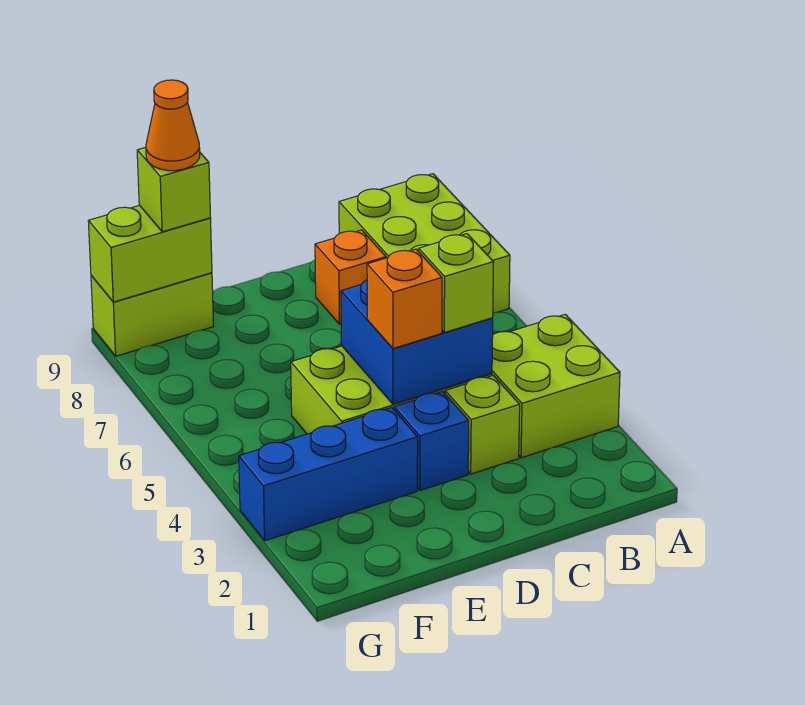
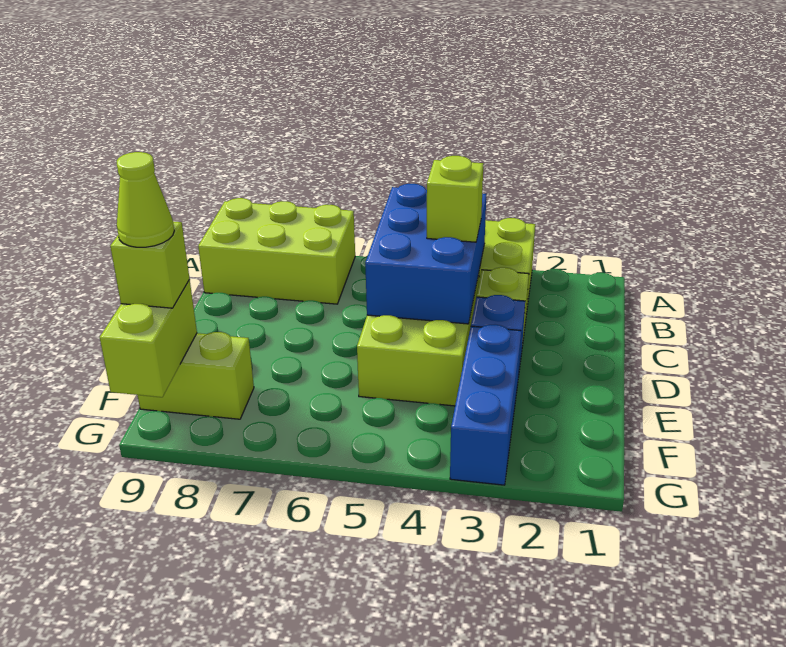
blue brick C4:D5 level 2 -> blue brick B4:D5 level 2
orange brick C8 level 1 -> none
orange brick D4 level 3 -> none
lime brick F9:G9 level 1 -> lime brick F8:F9 level 1
orange cone F9 level 4 -> lime cone F9 level 4

